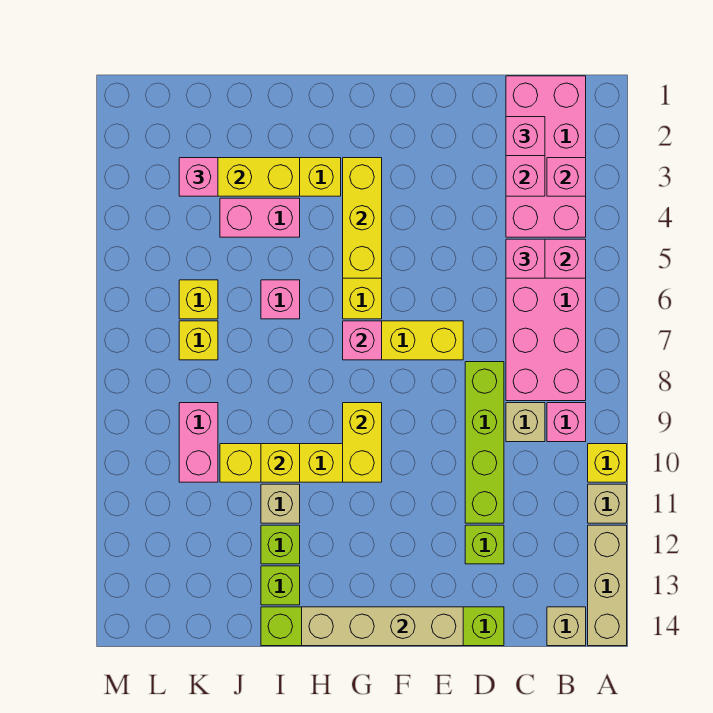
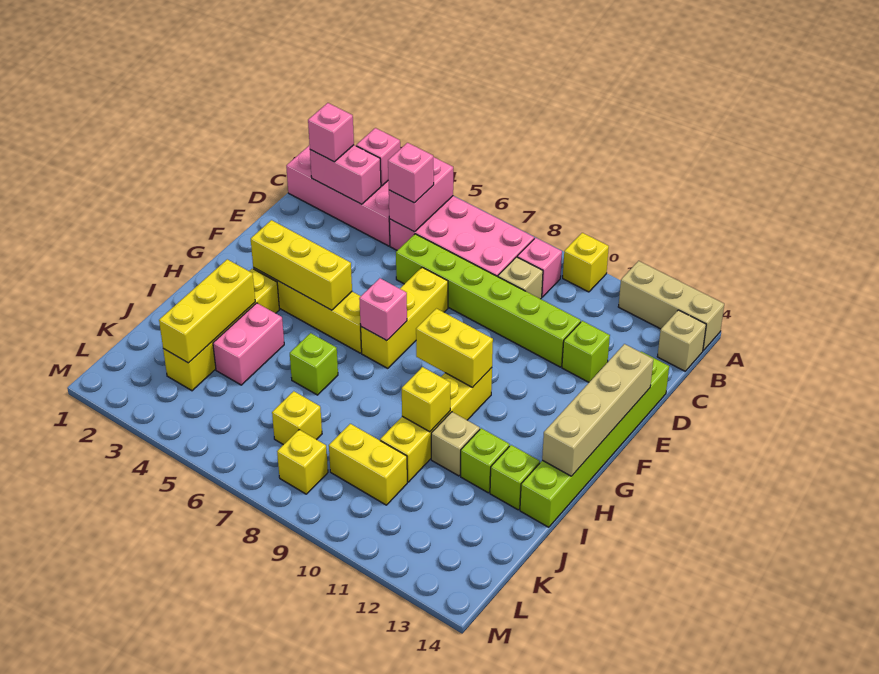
tan brick A11 level 1 -> none
lime brick D8:D11 level 1 -> lime brick D6:D11 level 1
pink brick I6 level 1 -> lime brick I6 level 1
pink brick K3 level 3 -> none
yellow brick K6 level 1 -> yellow brick L8 level 1
pink brick K9:K10 level 1 -> yellow brick K9:K10 level 1

